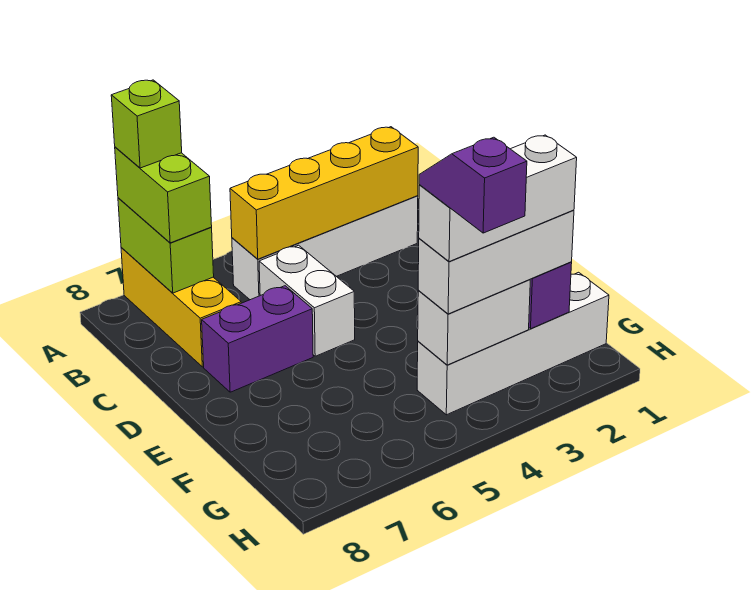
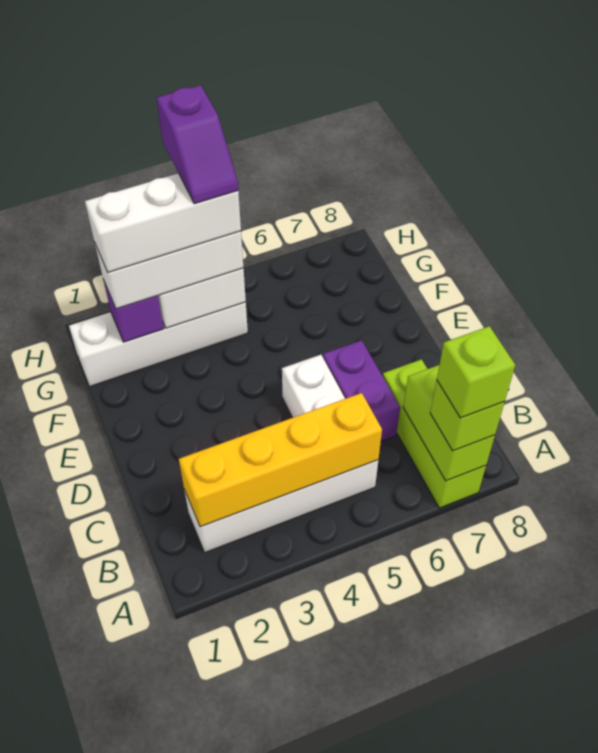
yellow brick A7:C7 level 1 -> lime brick A7:C7 level 1
lime brick A7:B7 level 3 -> lime brick A7 level 3
purple brick D6:D7 level 1 -> purple brick C6:D6 level 1

